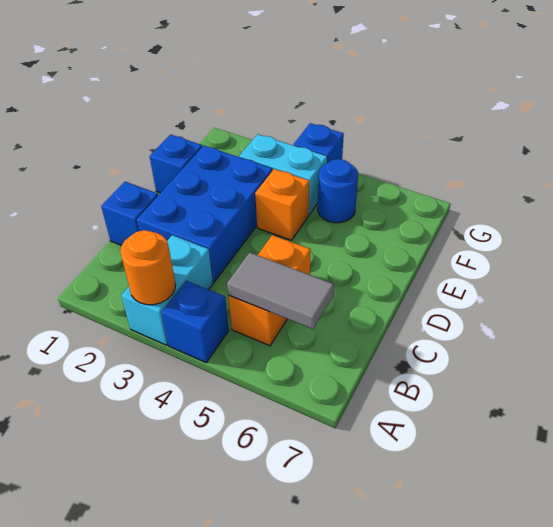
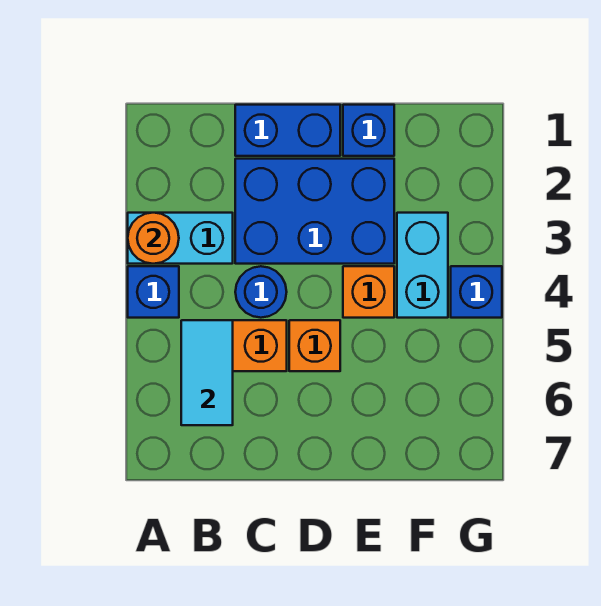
grey tile B5:B6 level 2 -> cyan tile B5:B6 level 2
blue brick C1 level 1 -> blue brick C1:D1 level 1
none -> orange brick D5 level 1
blue round brick F5 level 1 -> blue round brick C4 level 1

